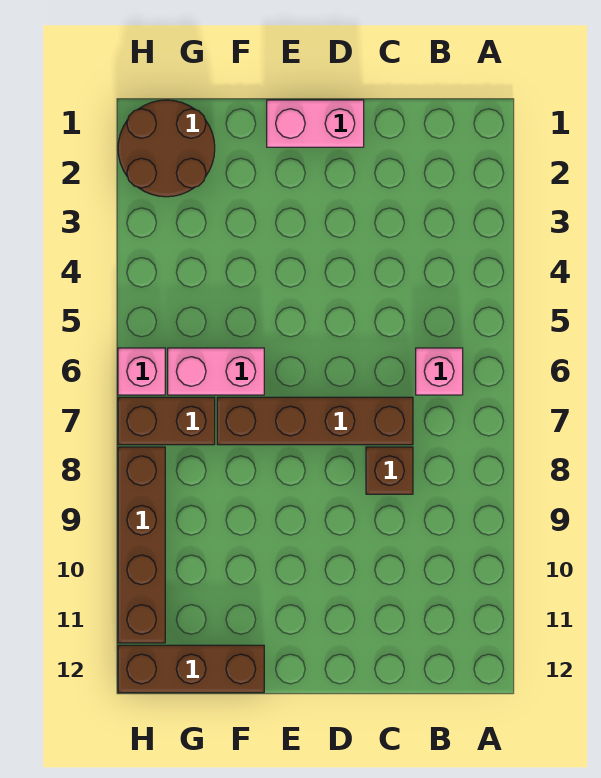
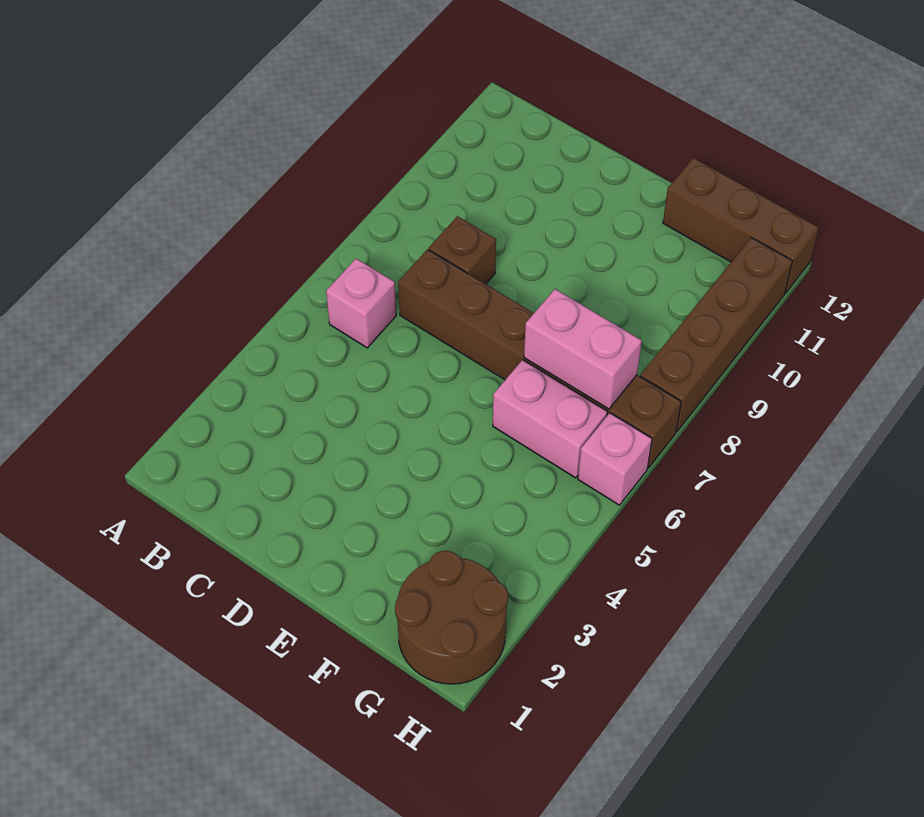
pink brick D1:E1 level 1 -> pink brick F7:G7 level 2

